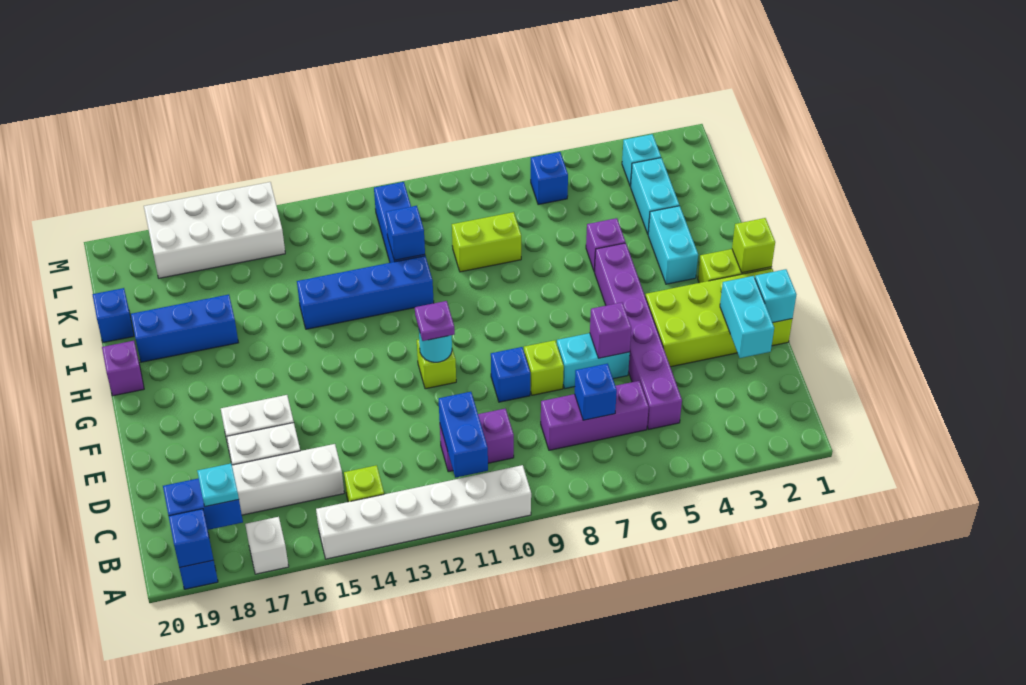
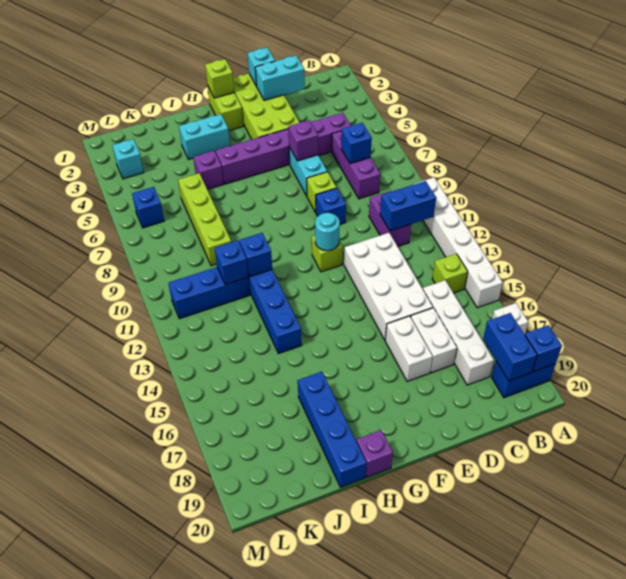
cyan plate B18 level 3 -> none
purple plate F11 level 3 -> none
blue brick I17:I19 level 1 -> blue brick I17:I20 level 1
cyan brick J3:K3 level 1 -> none
lime brick J8:J9 level 1 -> lime brick J6:J9 level 1
blue brick J20 level 1 -> blue brick I11 level 2
white brick L15:M18 level 1 -> white brick D12:E15 level 1

